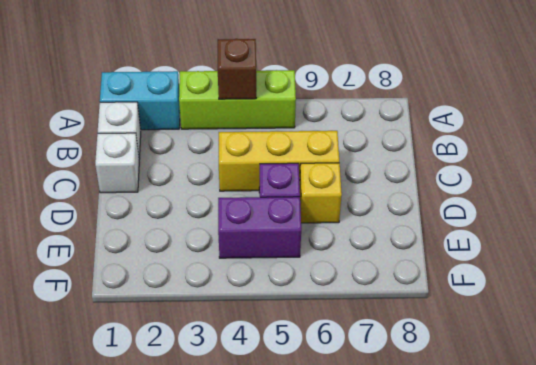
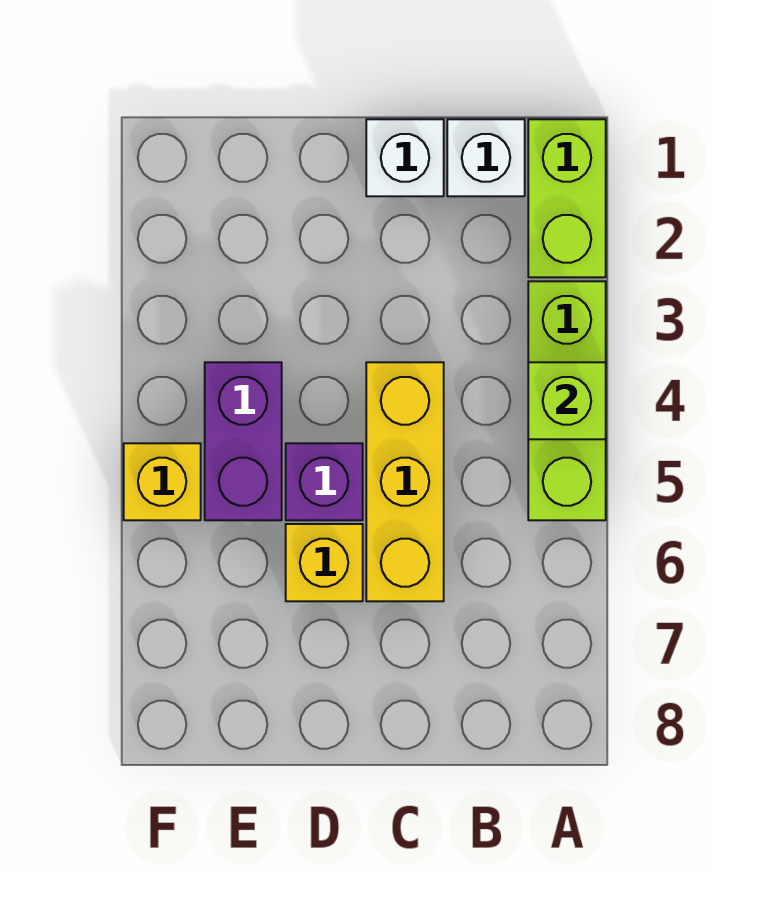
cyan brick A1:A2 level 1 -> lime brick A1:A2 level 1
brown brick A4 level 2 -> lime brick A4 level 2
none -> yellow brick F5 level 1

